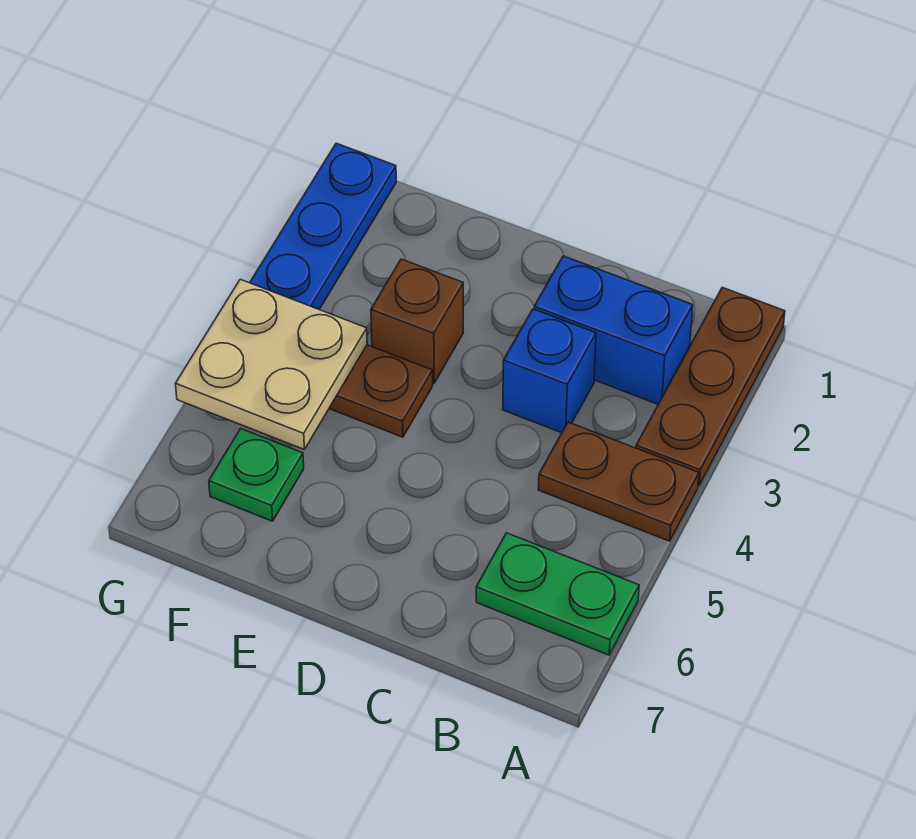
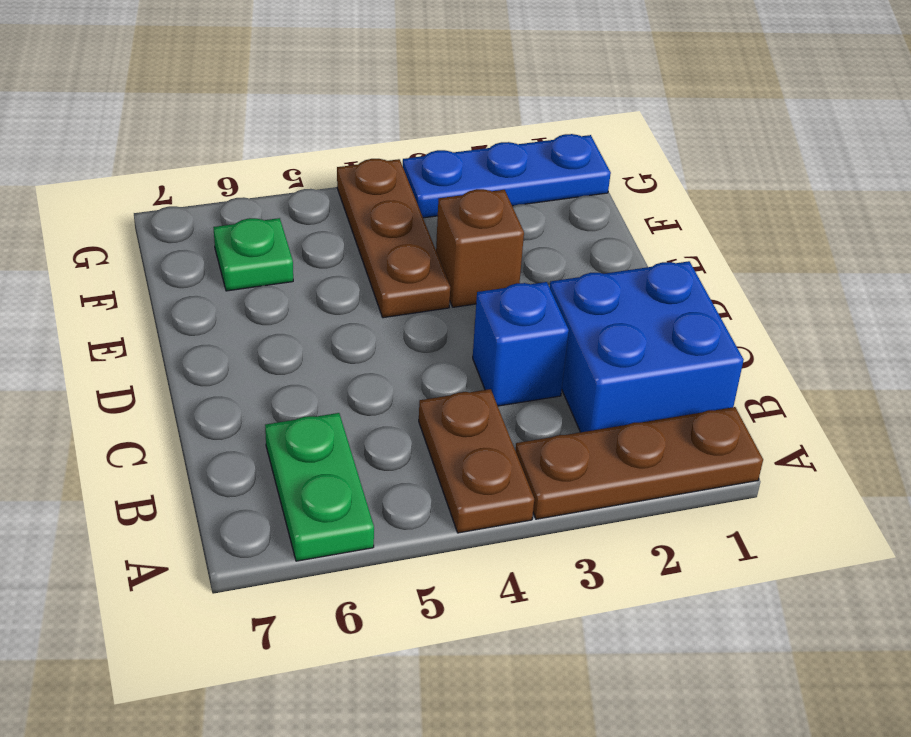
blue brick B2:C2 level 1 -> blue brick B1:C2 level 1
tan plate F4:G5 level 2 -> none

